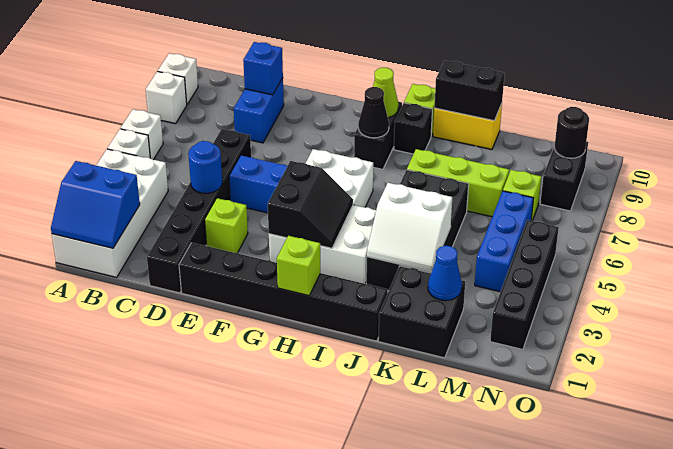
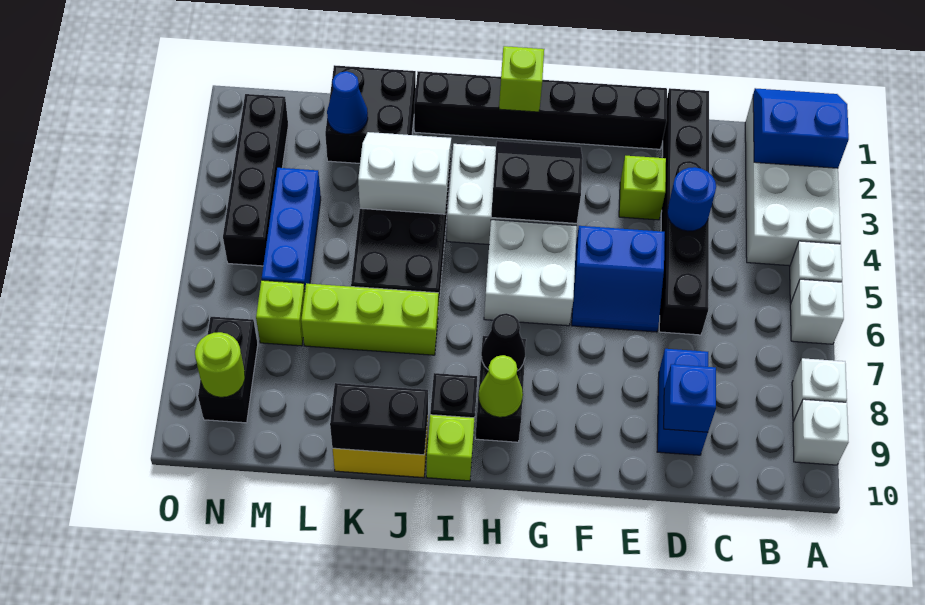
black slope G3:H4 level 2 top G -> black slope G3:H4 level 2 top 4
black round brick N9 level 2 -> lime round brick N9 level 2

